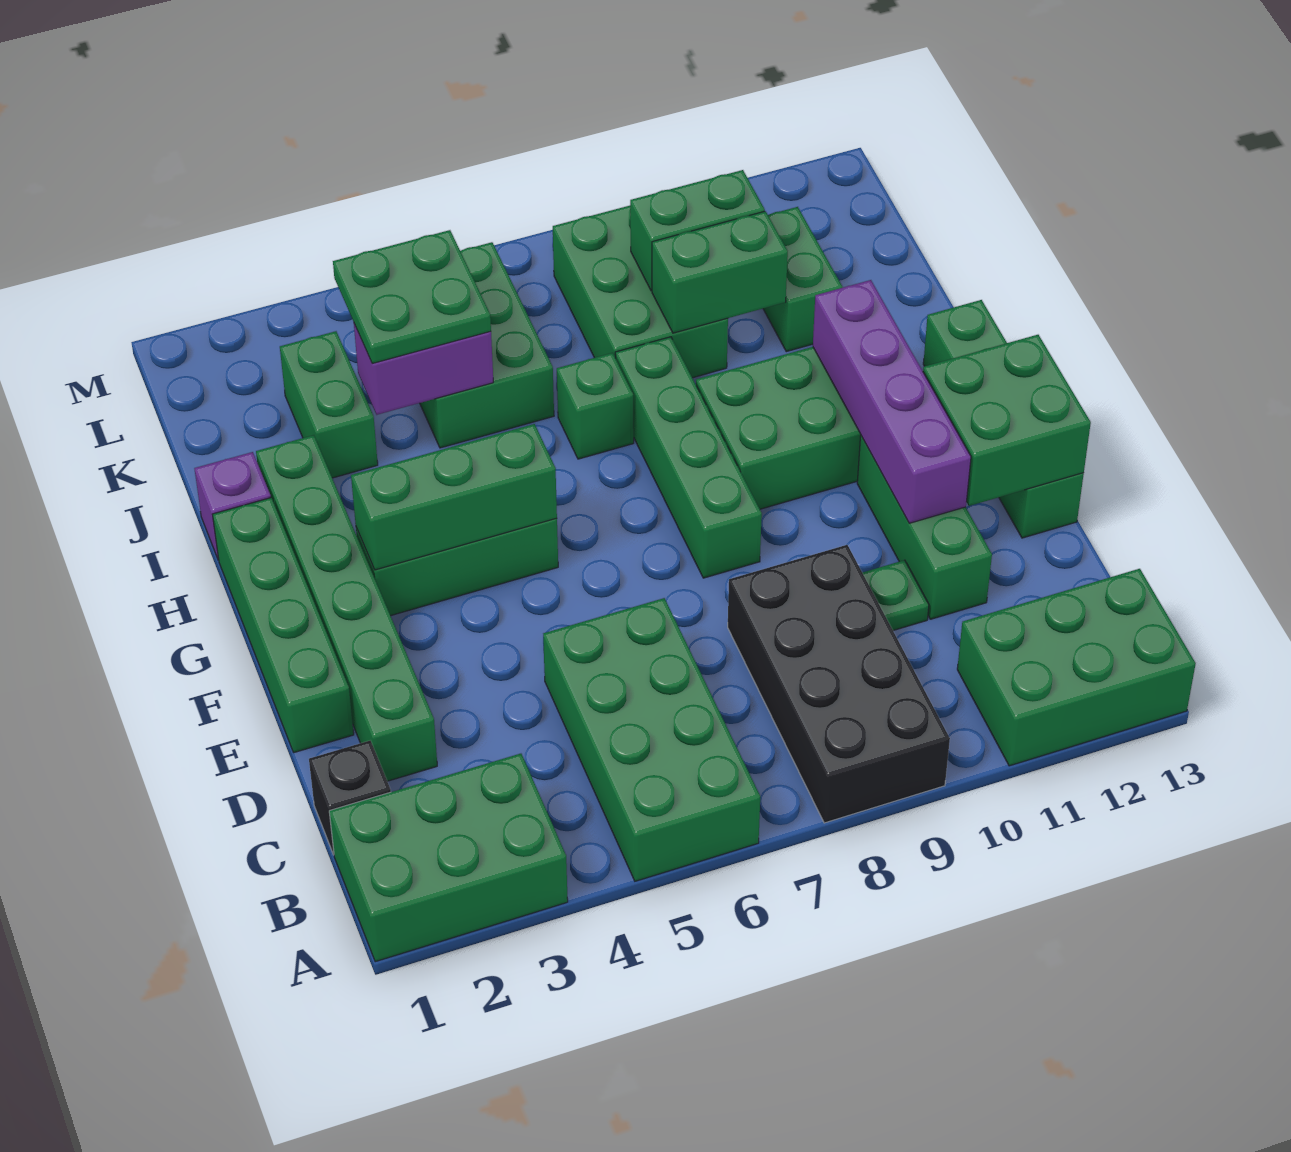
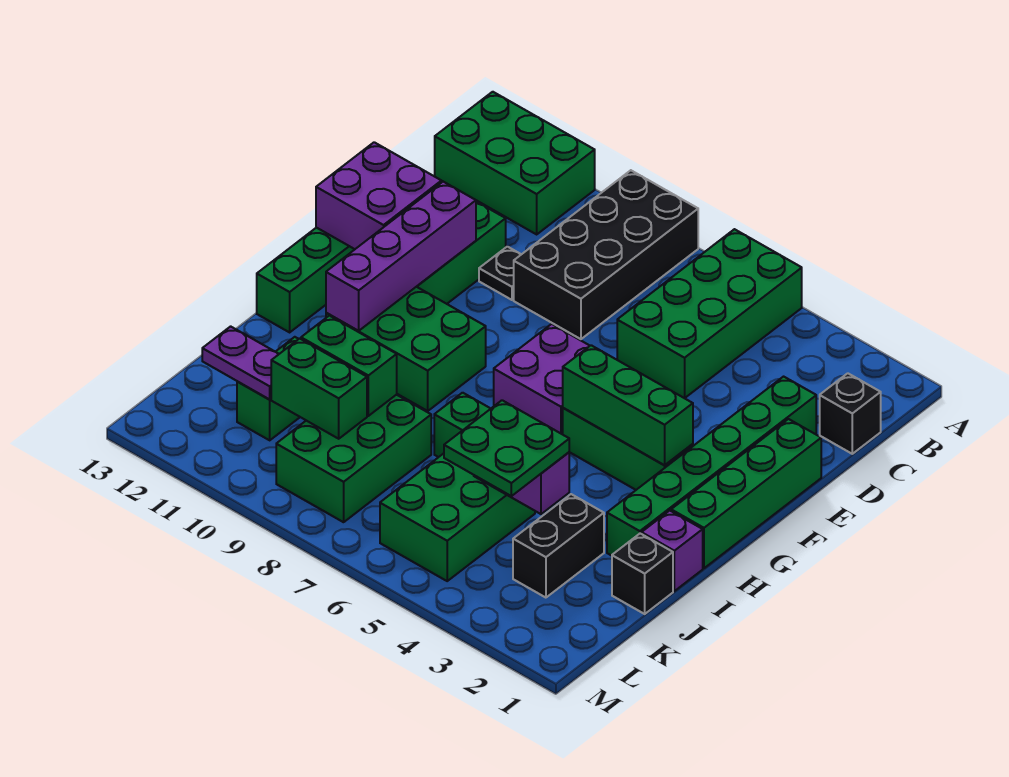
green brick A1:B3 level 1 -> none
green plate D10 level 1 -> black plate D10 level 1
green brick E12:F13 level 2 -> purple brick E12:F13 level 2
none -> purple brick F6:G7 level 1
green brick F8:I8 level 1 -> none
none -> black brick J1 level 1
green brick J3:K3 level 1 -> black brick J3:K3 level 1
none -> purple plate K11:K12 level 2

